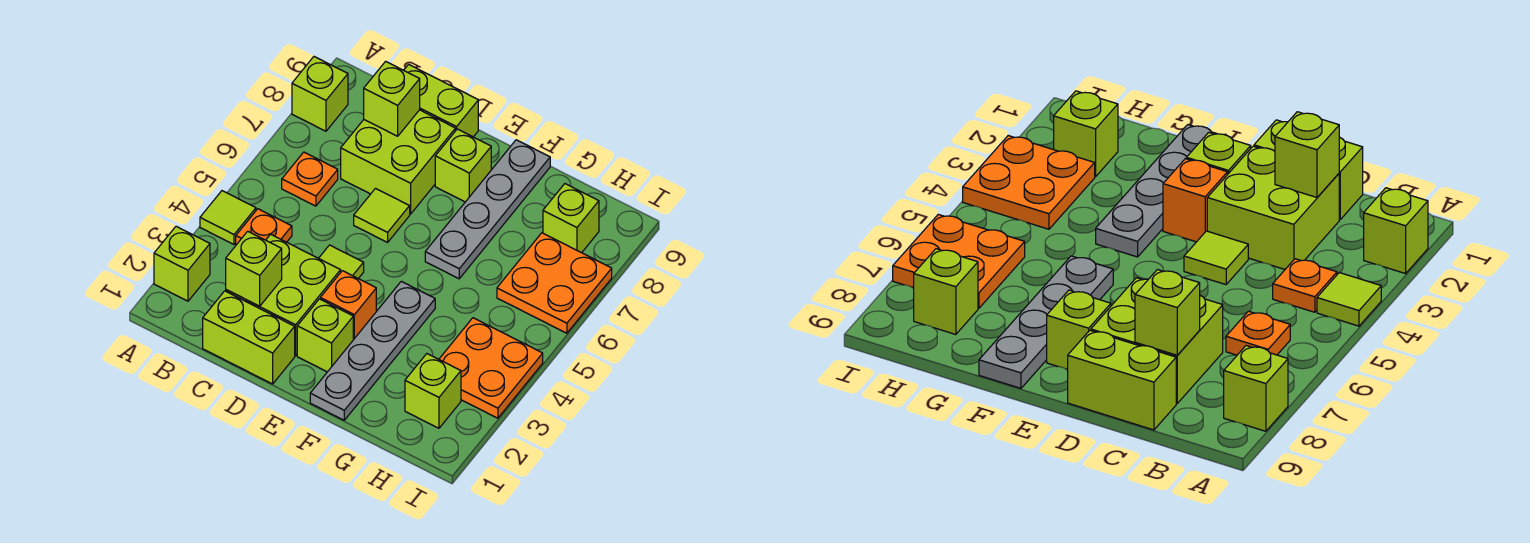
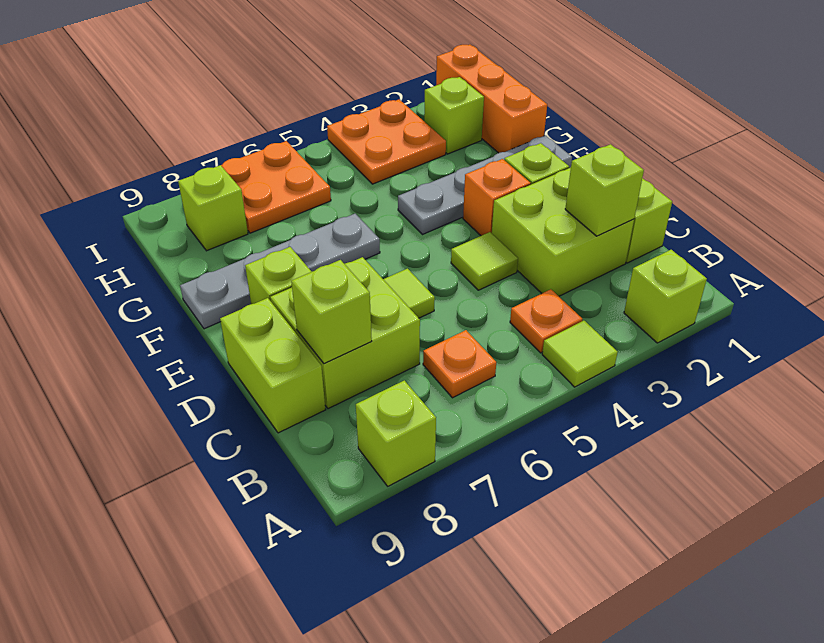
none -> orange brick G1:I1 level 1

